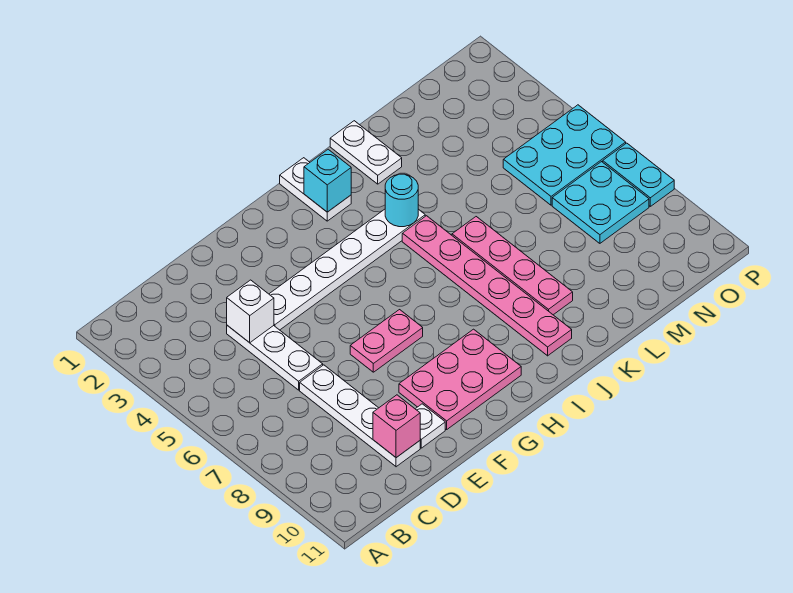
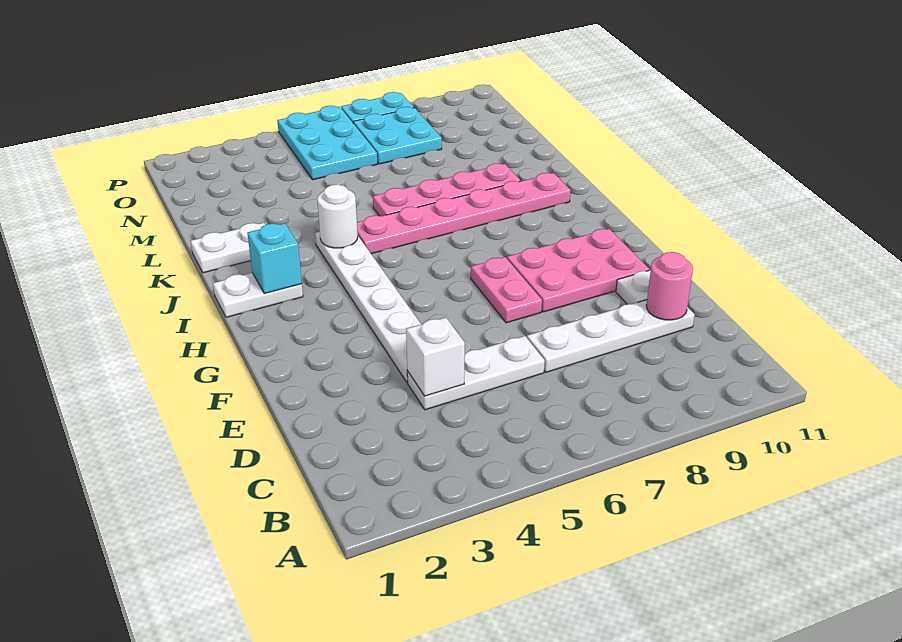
pink brick D10 level 2 -> pink round brick D10 level 2
pink plate F9:H10 level 1 -> pink plate F8:G10 level 1
cyan round brick J4 level 2 -> white round brick J4 level 2

